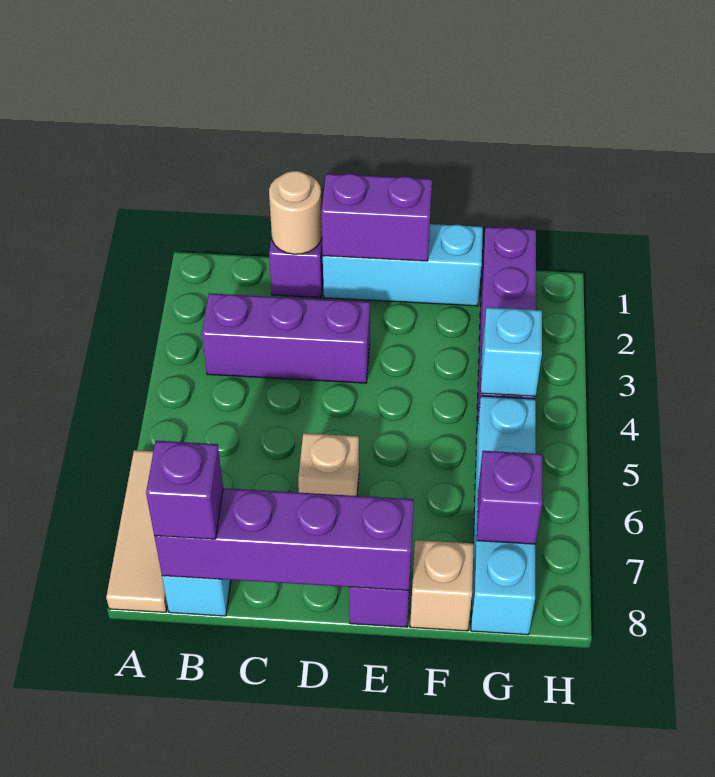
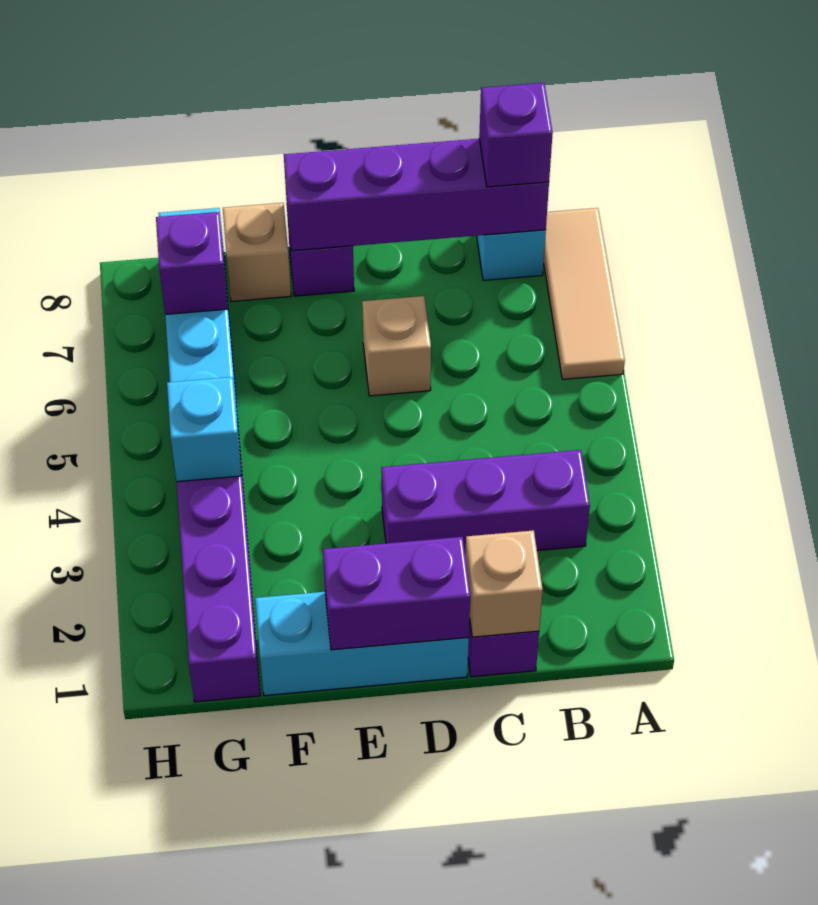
tan round brick C1 level 2 -> tan brick C1 level 2

